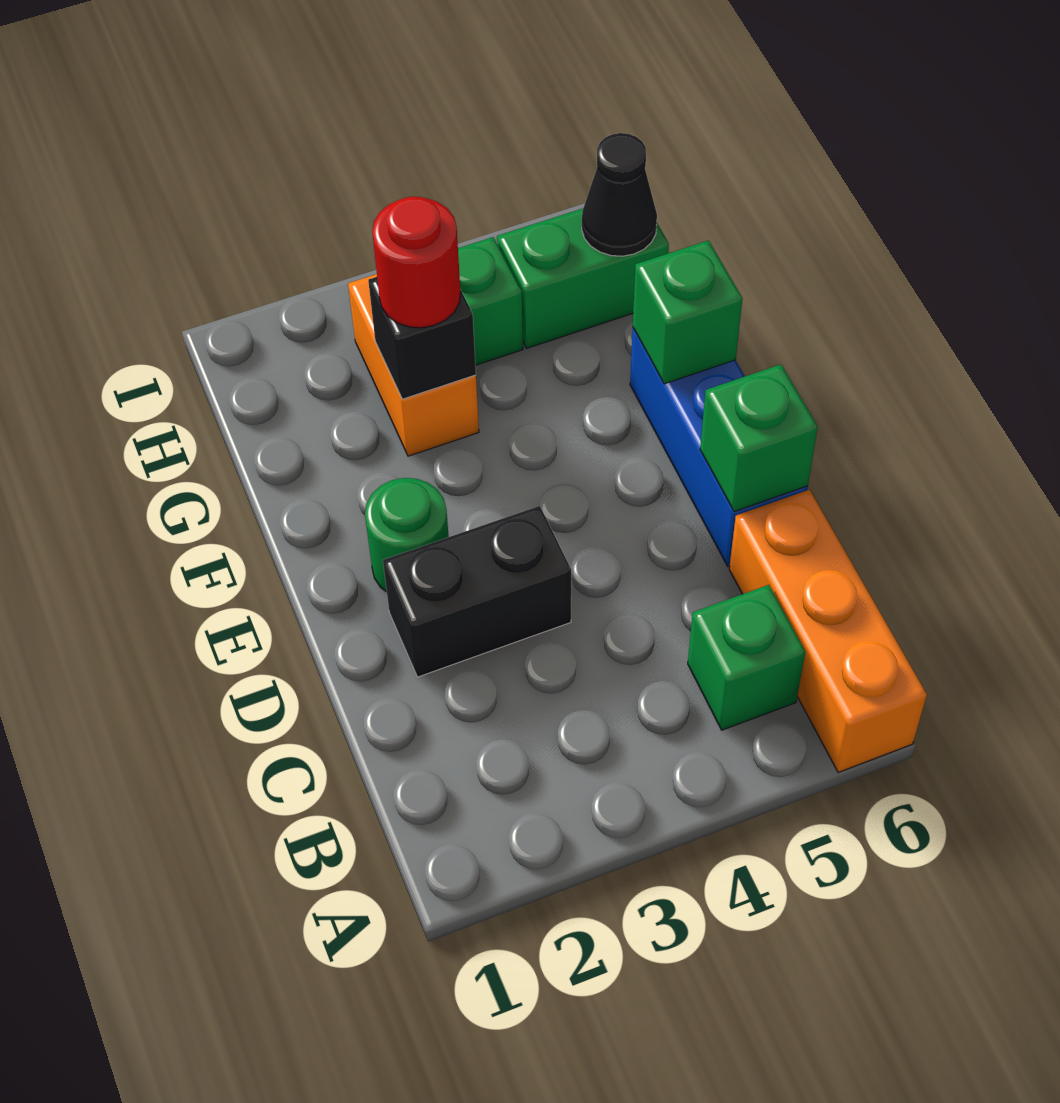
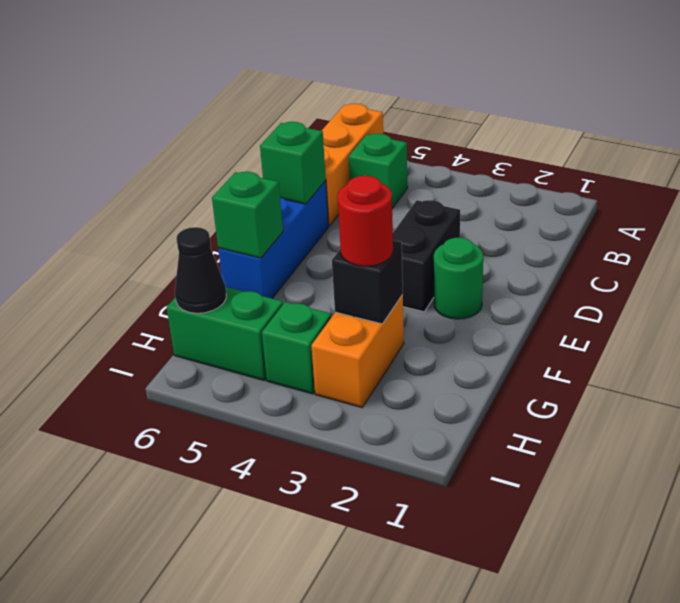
black brick D2:D3 level 1 -> black brick D3:E3 level 1

